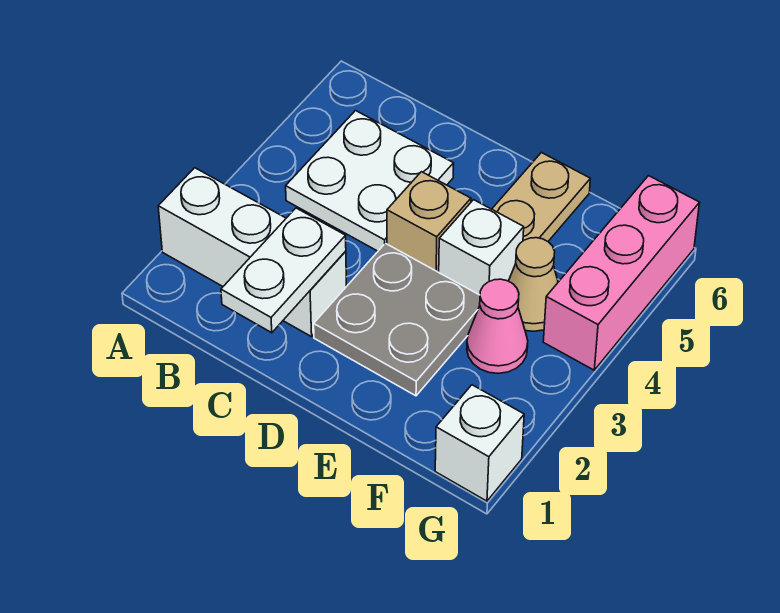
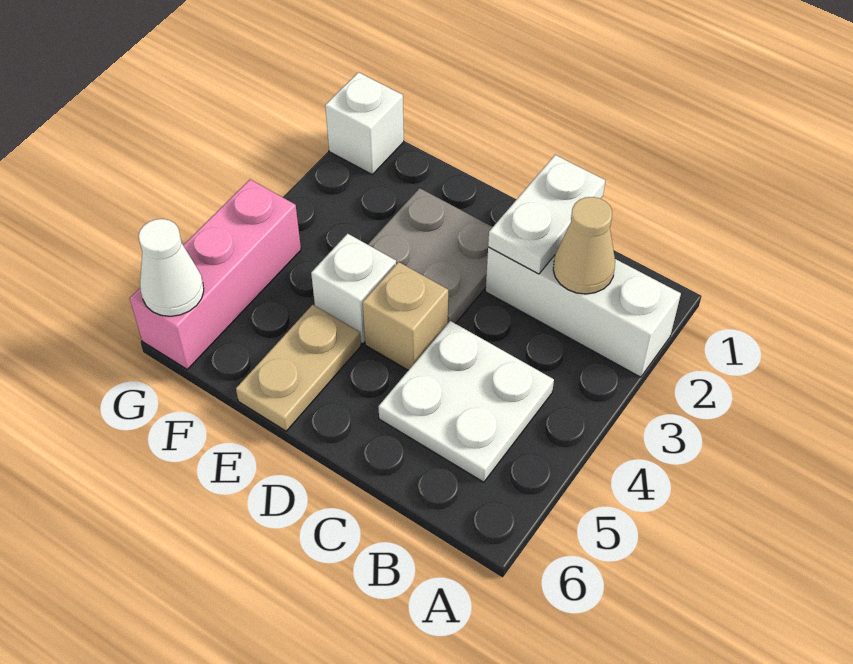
pink cone F3 level 1 -> none
tan cone F4 level 1 -> tan cone B2 level 2
none -> white cone G6 level 2

